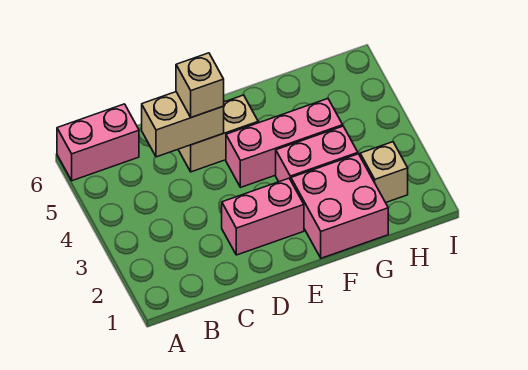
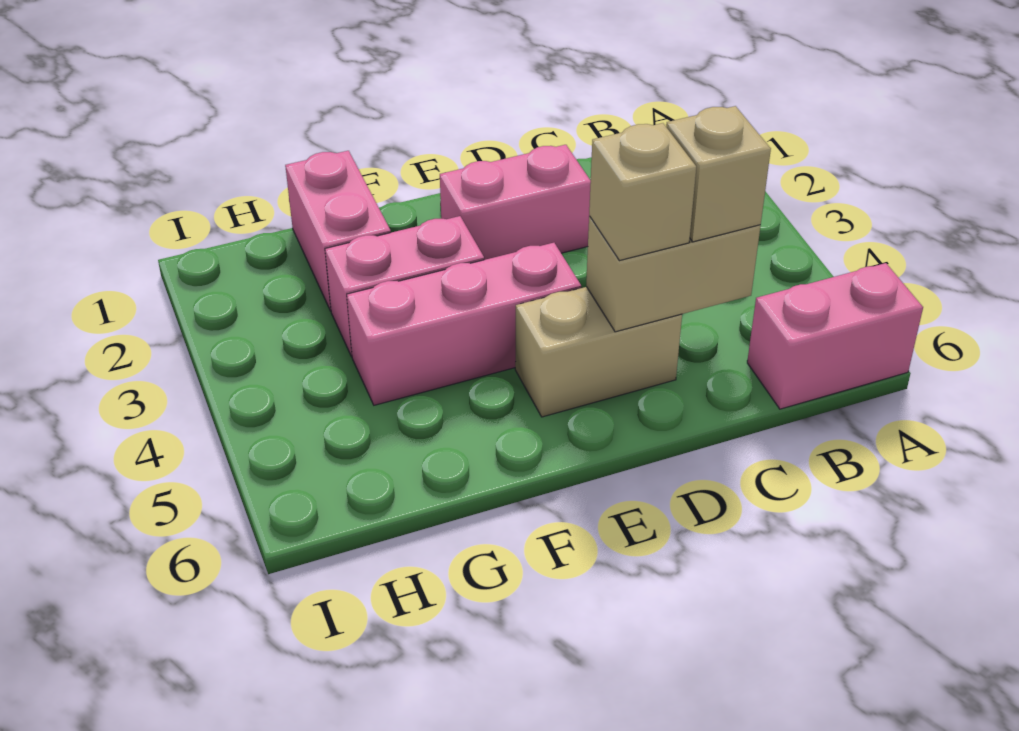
pink brick F1:G2 level 1 -> pink brick G1:G2 level 1
tan brick H2 level 1 -> tan brick C5 level 3

